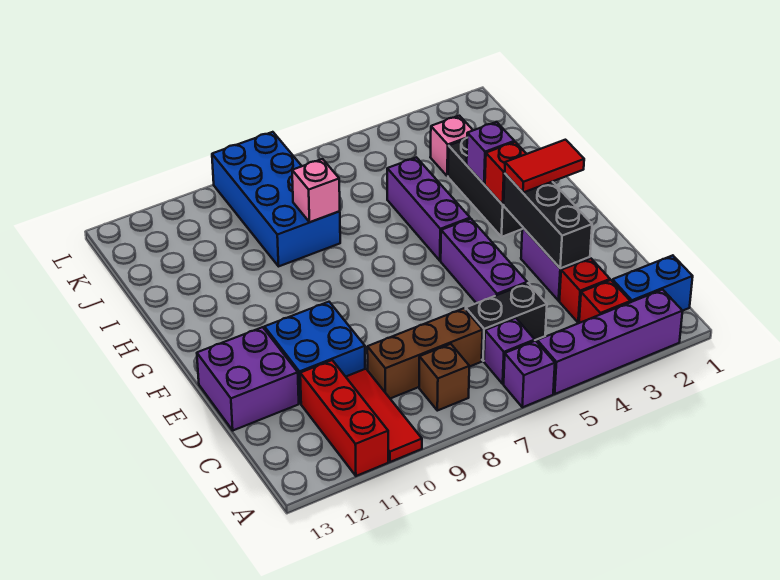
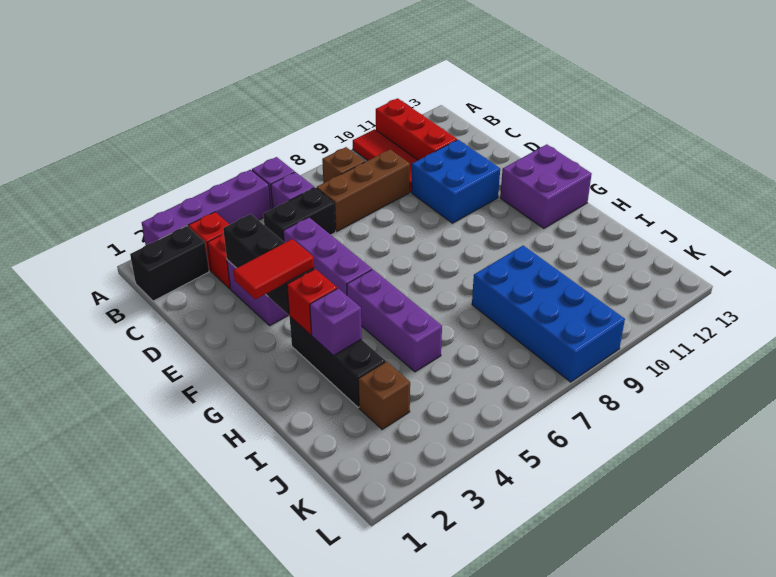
blue brick B1:B2 level 1 -> black brick B1:B2 level 1
purple brick D12:E13 level 1 -> purple brick F12:G13 level 1
pink brick I8 level 2 -> none
pink brick J3 level 1 -> brown brick J3 level 1

